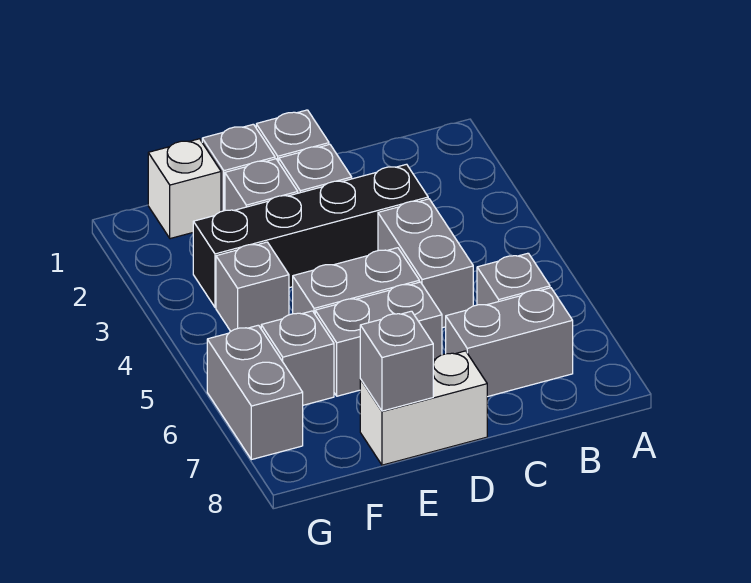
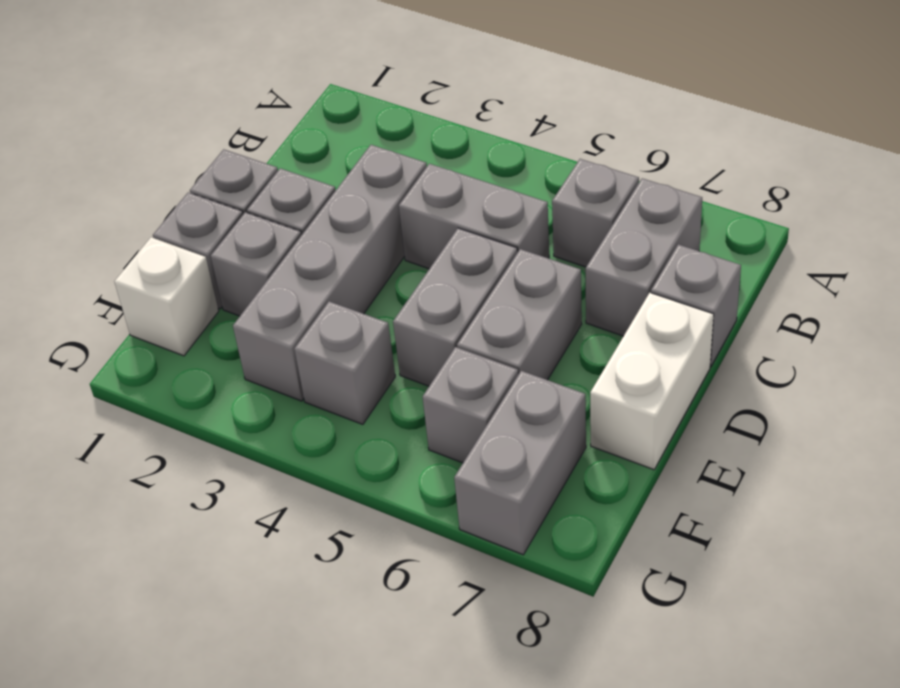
black brick C3:F3 level 1 -> grey brick C3:F3 level 1
grey brick E8 level 2 -> grey brick C8 level 1
grey brick G6:G7 level 1 -> grey brick F7:G7 level 1

